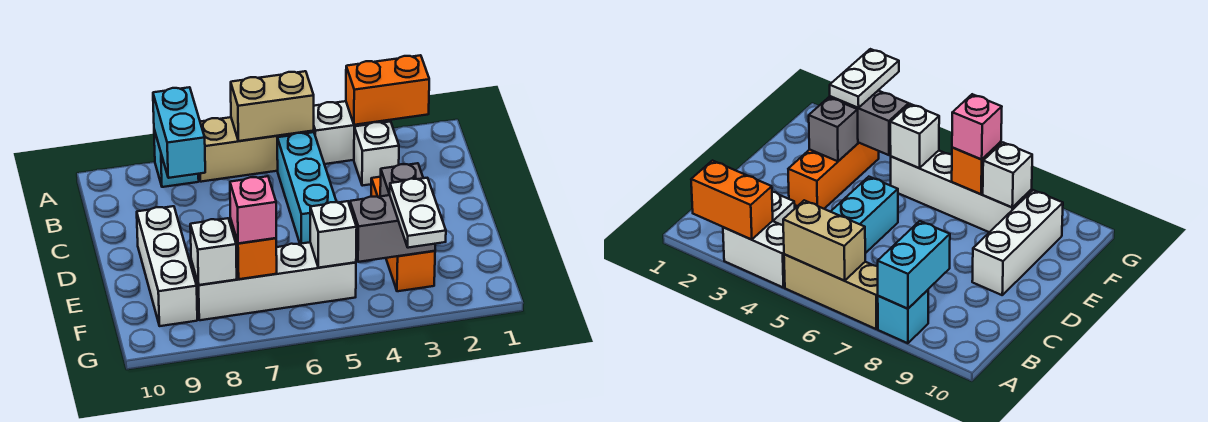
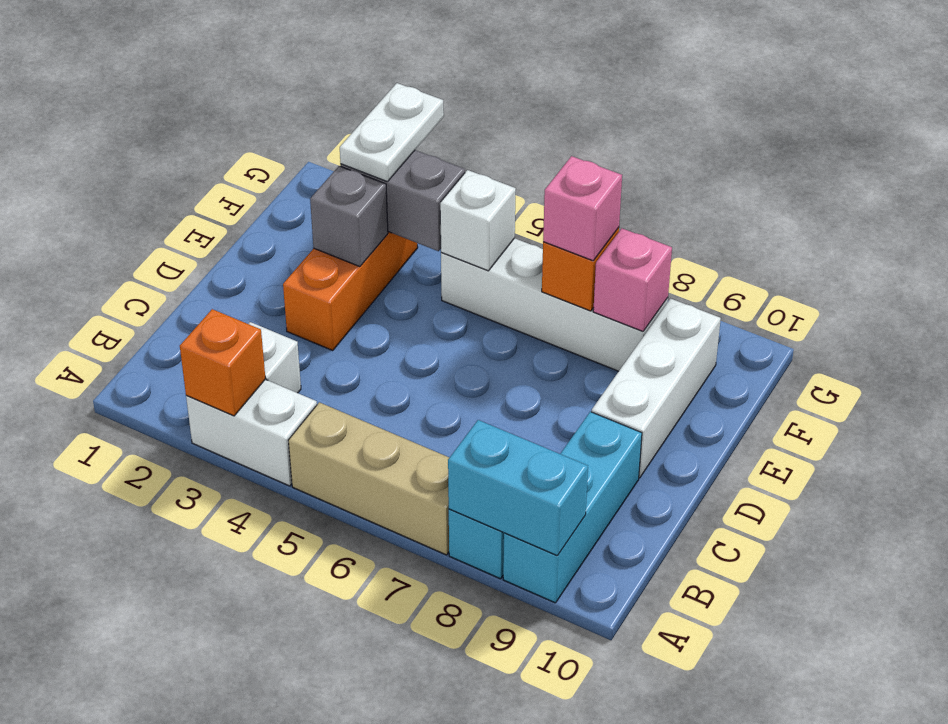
orange brick A2:A3 level 2 -> orange brick A3 level 2
tan brick A5:A6 level 2 -> none
cyan brick A8:B8 level 2 -> cyan brick A8:A9 level 2
cyan brick B5:D5 level 1 -> cyan brick A9:C9 level 1
white brick F8 level 2 -> pink brick F8 level 2

